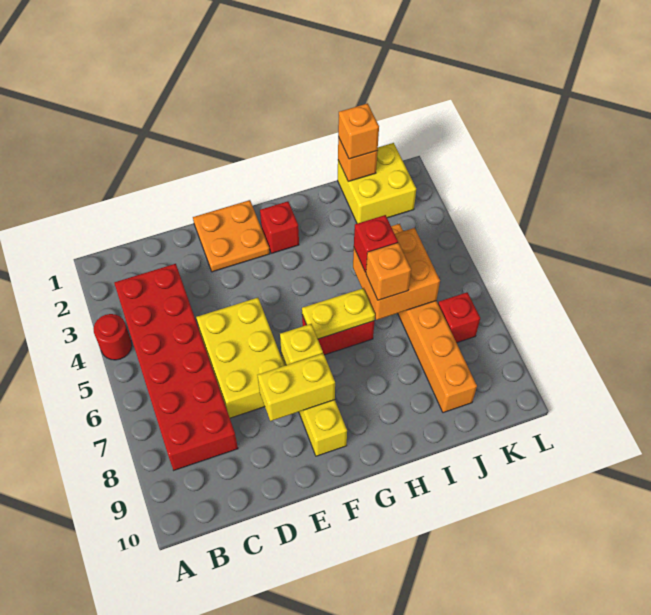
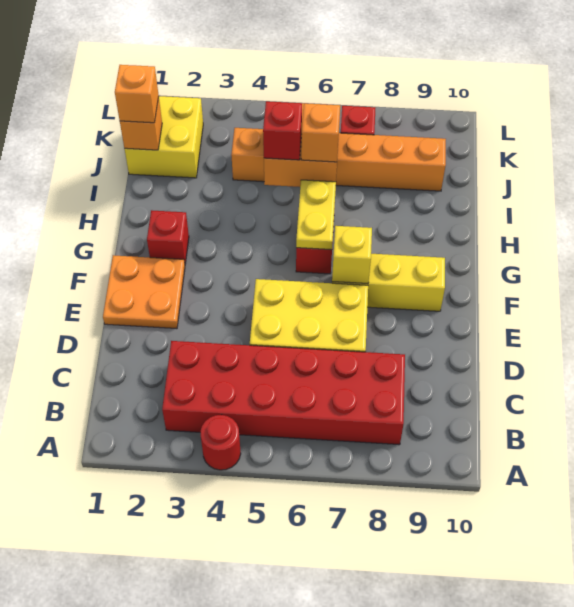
yellow brick E8:F8 level 2 -> none

